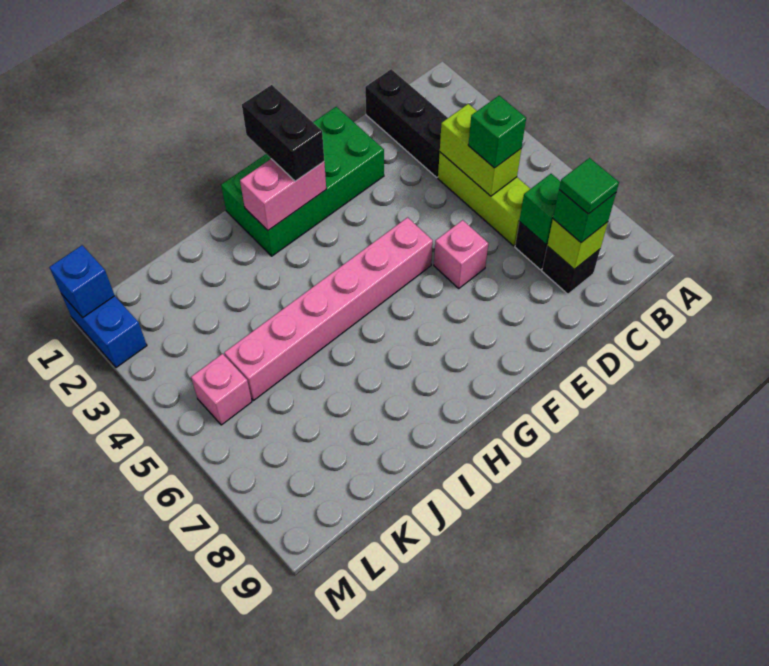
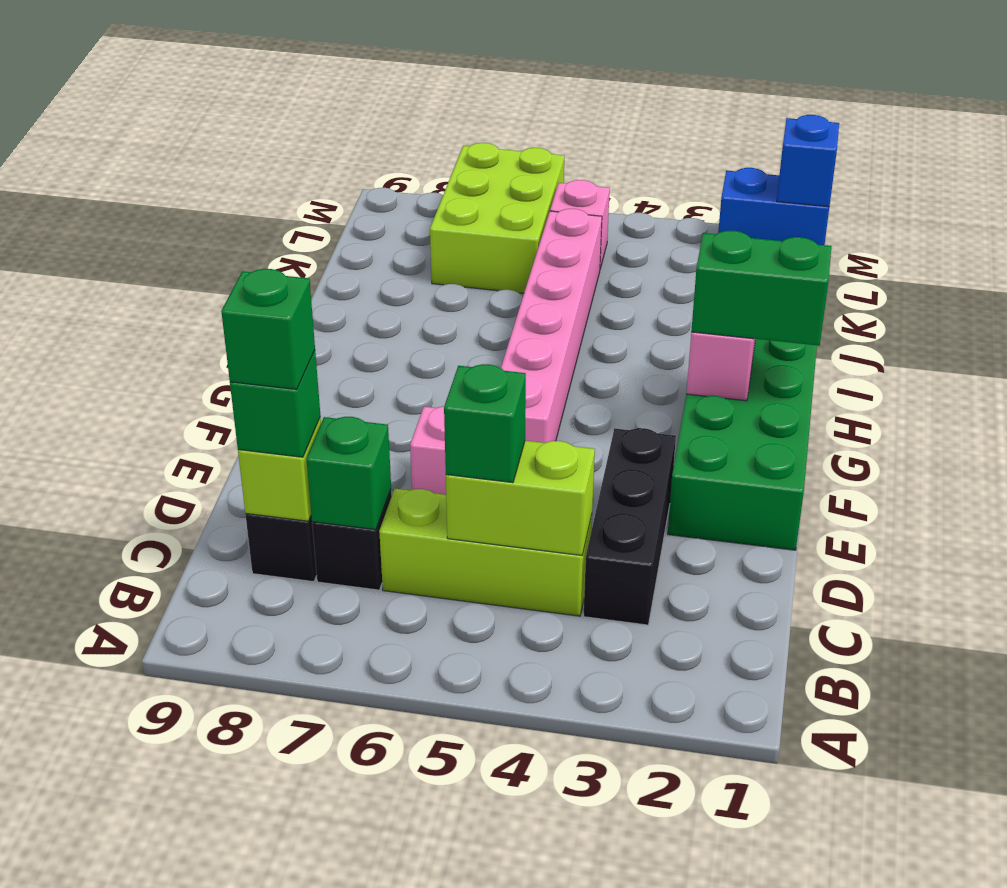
black brick C1:C3 level 1 -> black brick C3:E3 level 1
green tile C8 level 4 -> green brick C8 level 4
black brick G1:G2 level 3 -> green brick G1:G2 level 3
none -> lime brick K6:M7 level 1

